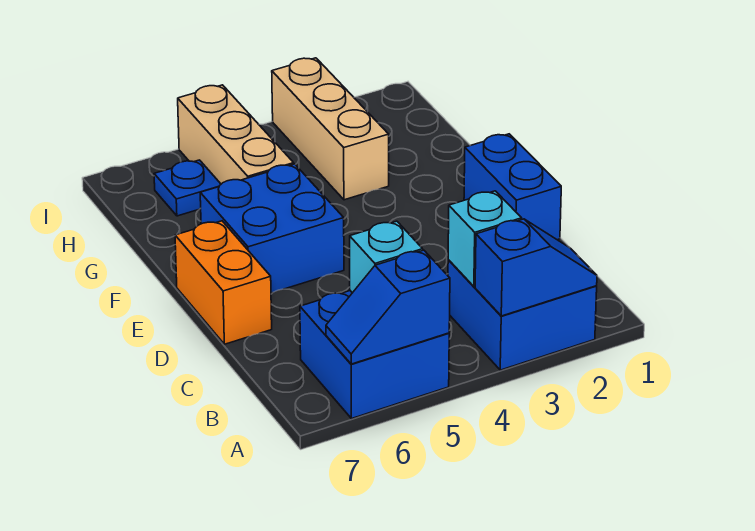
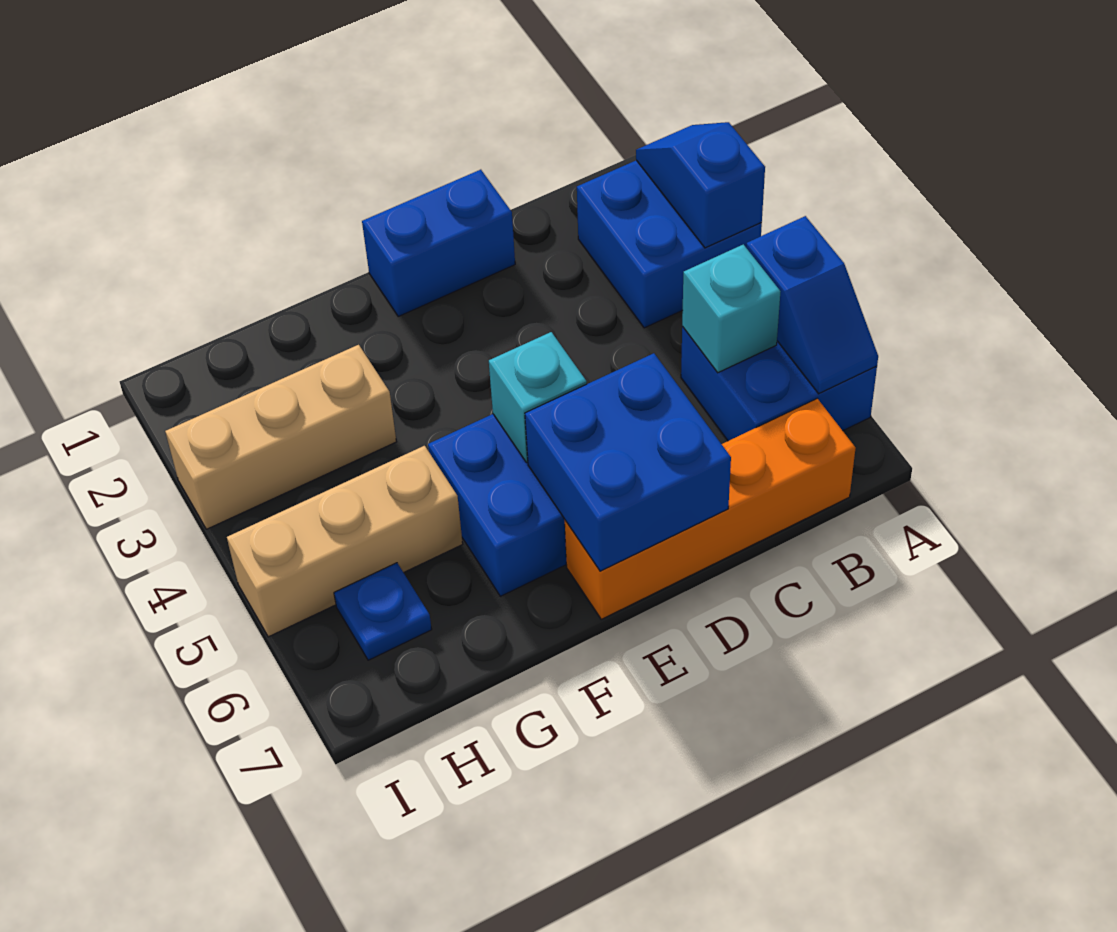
cyan brick B3 level 2 -> cyan brick E5 level 2
none -> blue brick D6:E7 level 2
orange brick D7:E7 level 1 -> orange brick B7:E7 level 1

